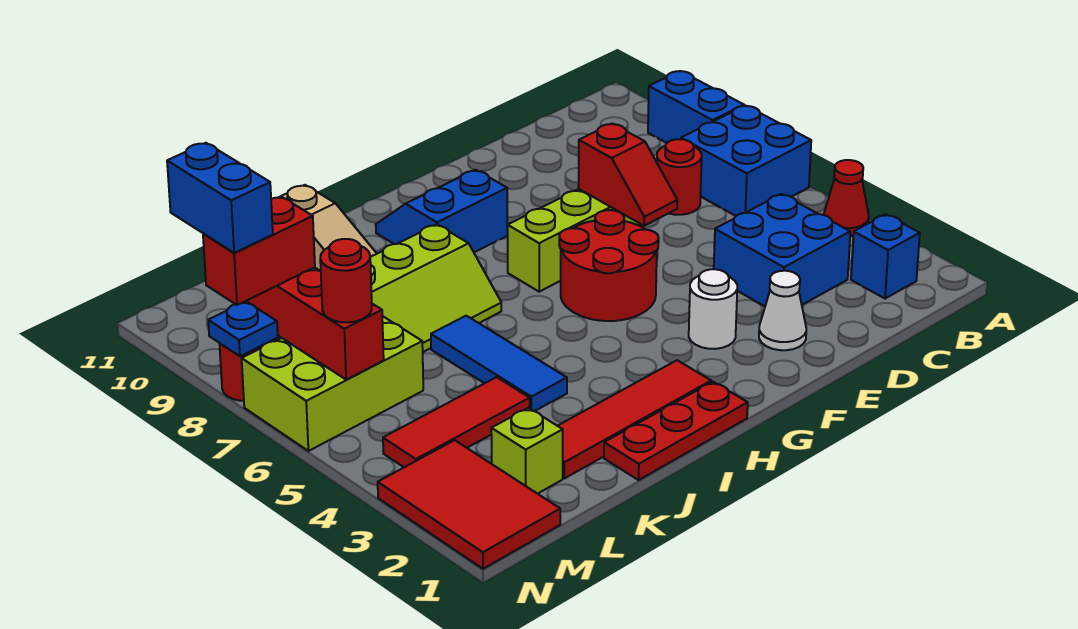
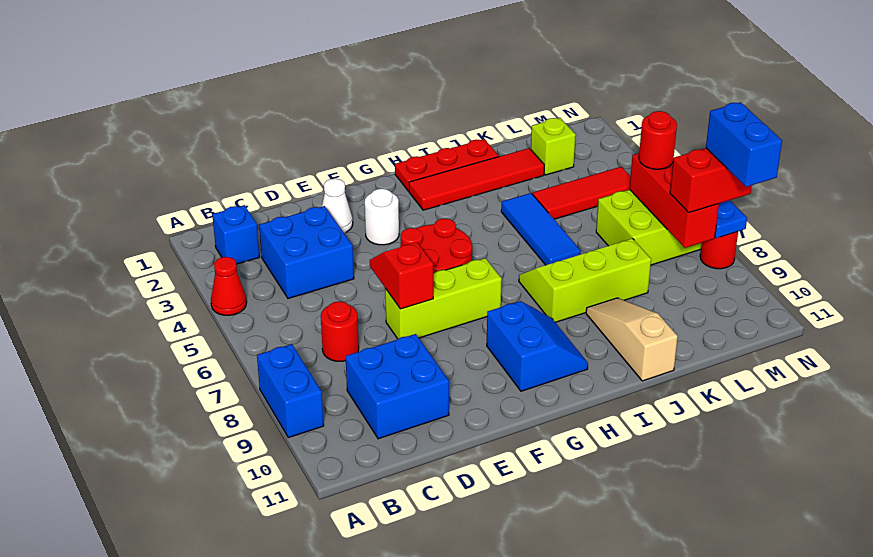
blue brick A6:B7 level 1 -> blue brick C9:D10 level 1
blue slope G9:H10 level 1 top 9 -> blue slope G9:H10 level 1 top G
red tile M1:N3 level 1 -> none

